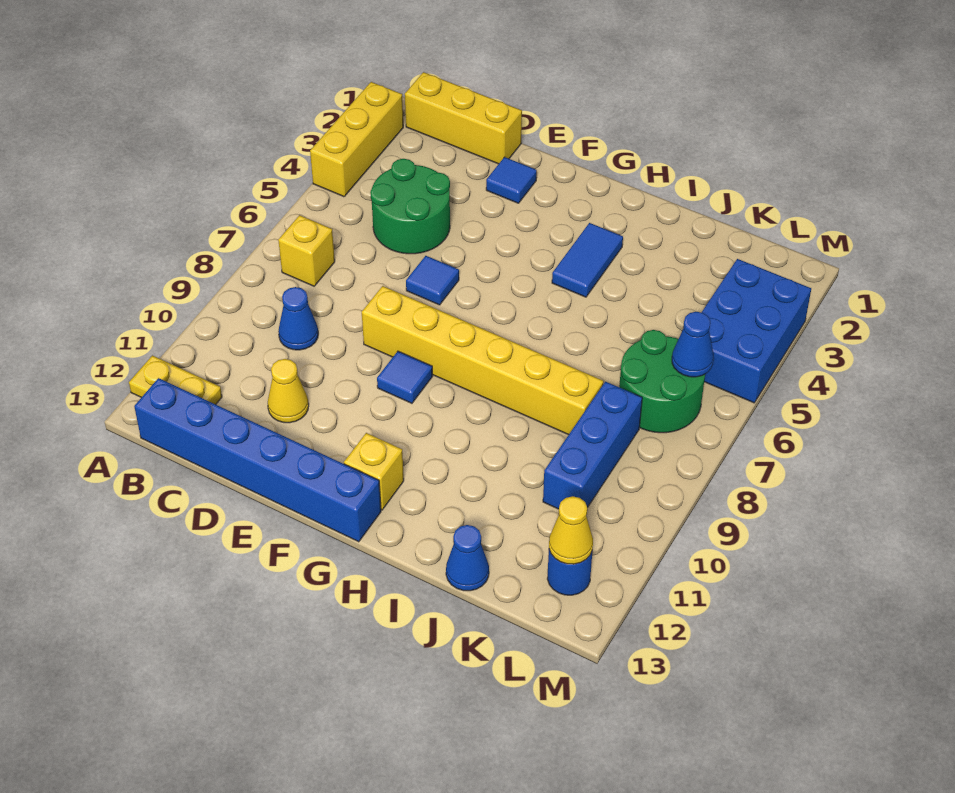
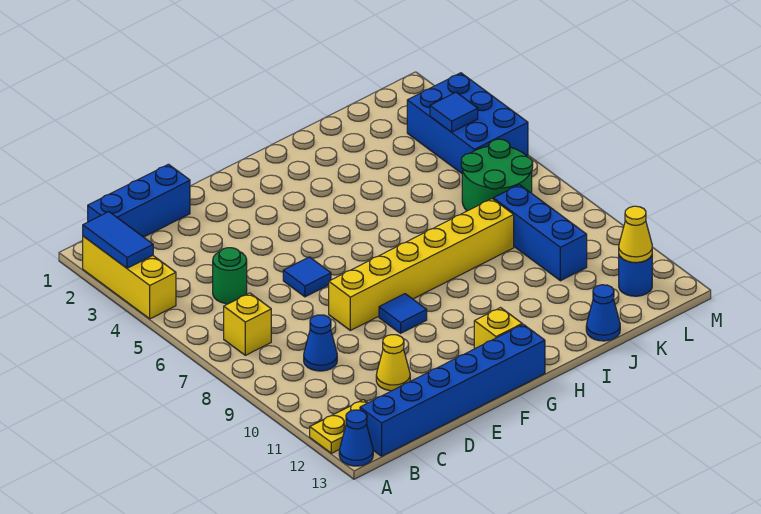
yellow brick B1:D1 level 1 -> blue brick B1:D1 level 1
green round brick C4:D5 level 1 -> green round brick C5 level 1
blue tile E2 level 1 -> blue tile L4 level 2
blue tile H3:H4 level 1 -> blue tile A2:A3 level 2
blue cone L6 level 2 -> blue cone A13 level 1

